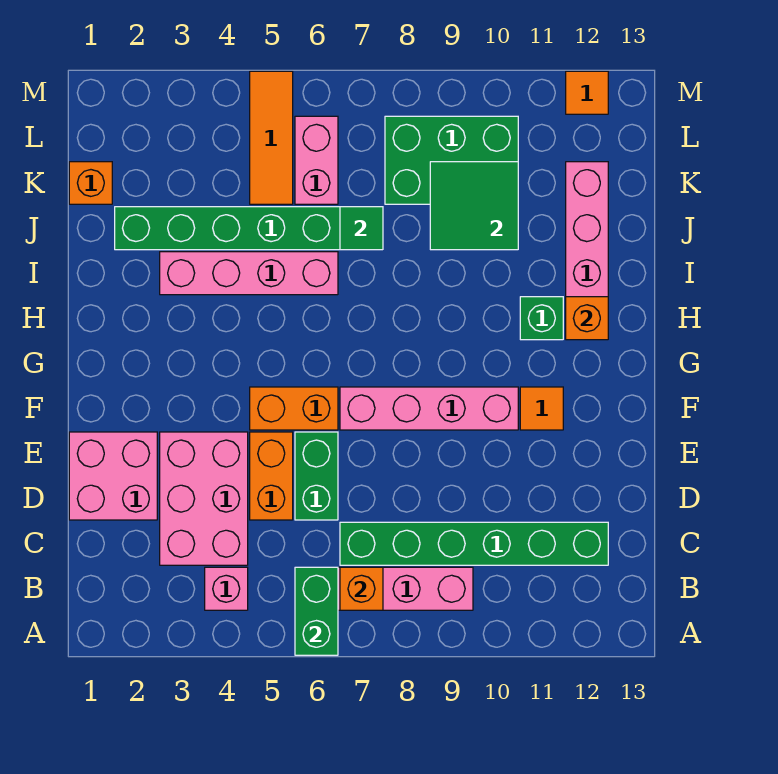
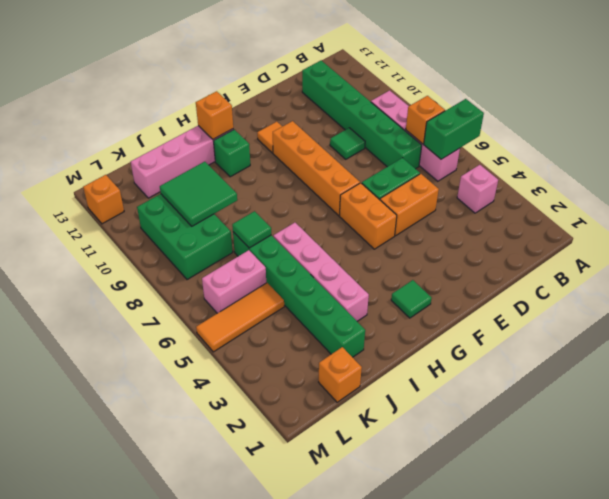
pink brick C3:E4 level 1 -> none
pink brick D1:E2 level 1 -> none
none -> green tile D9 level 1
pink brick F7:F10 level 1 -> orange brick F7:F10 level 1
none -> green tile G2 level 1
orange tile M12 level 1 -> orange brick M12 level 1

